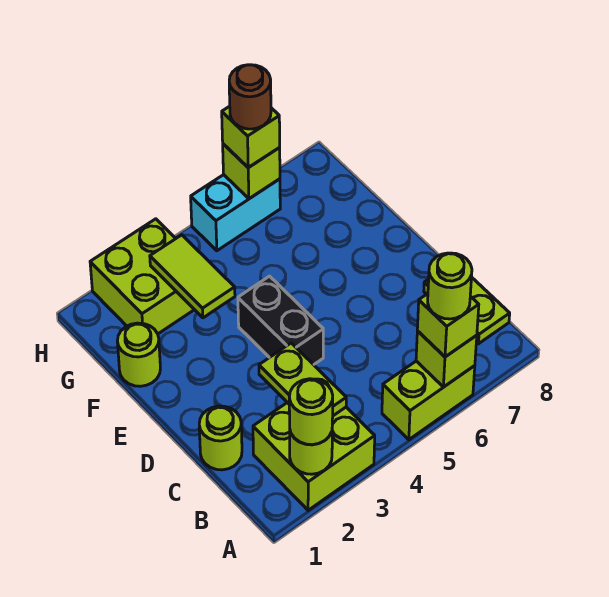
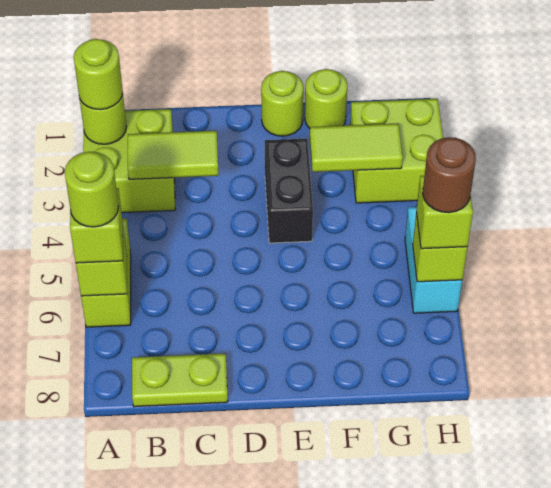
lime plate B3:C3 level 2 -> lime tile B3:C3 level 2
lime round brick C1 level 1 -> lime round brick E1 level 1
black brick D4:E4 level 1 -> black brick E3:E4 level 1

